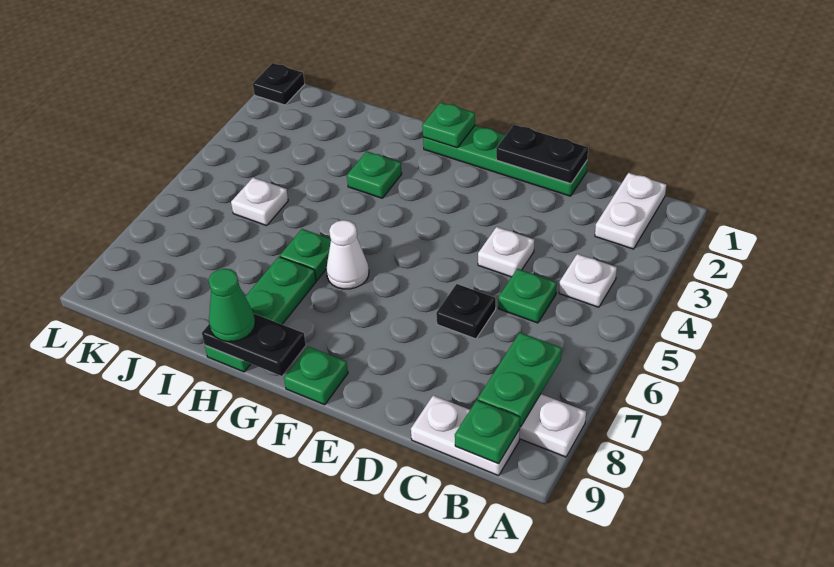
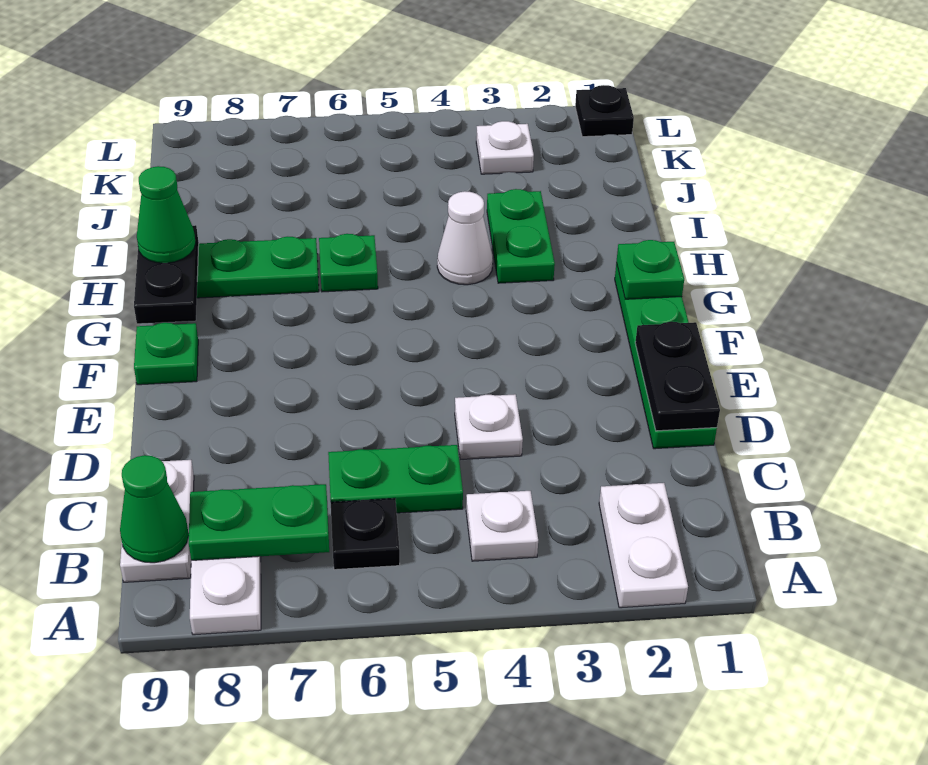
white plate B1:B2 level 1 -> white plate A2:B2 level 1
green plate B9 level 2 -> green cone B9 level 2
green plate C5 level 1 -> green plate C5:C6 level 1
black plate D6 level 1 -> black plate B6 level 1
white cone G6 level 1 -> white cone H4 level 1
green plate H3 level 1 -> green plate H3:I3 level 1
white plate J5 level 1 -> white plate K3 level 1

